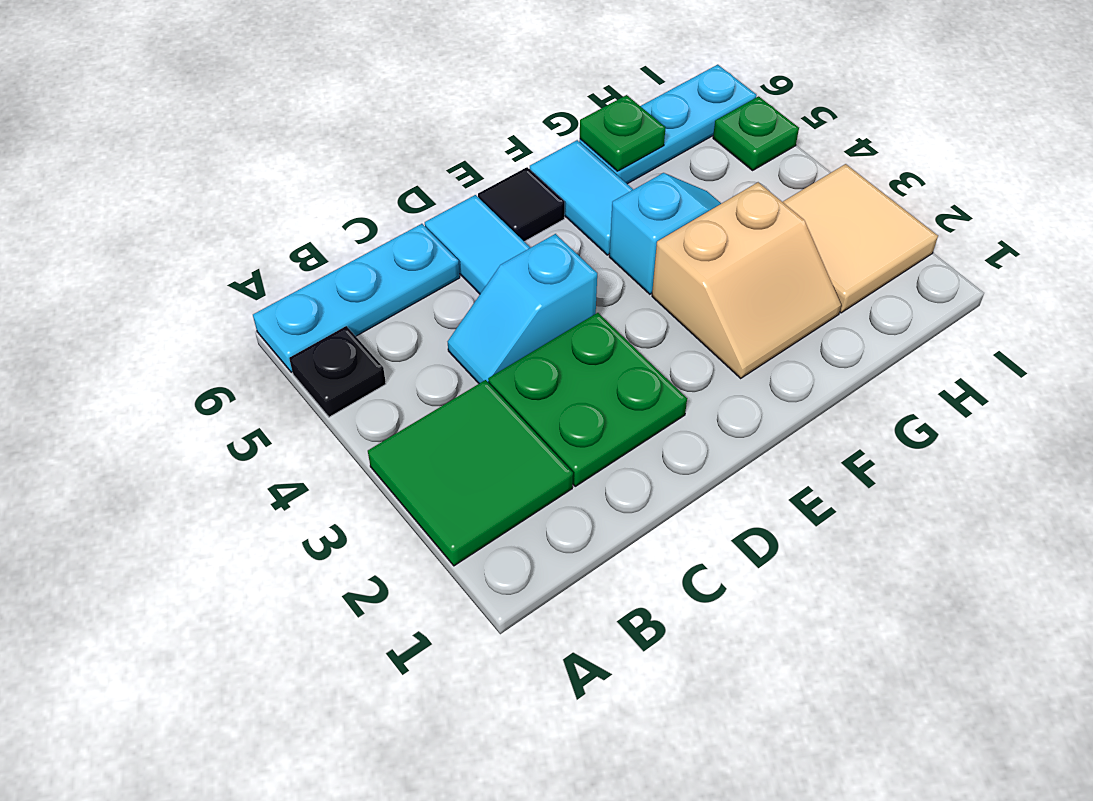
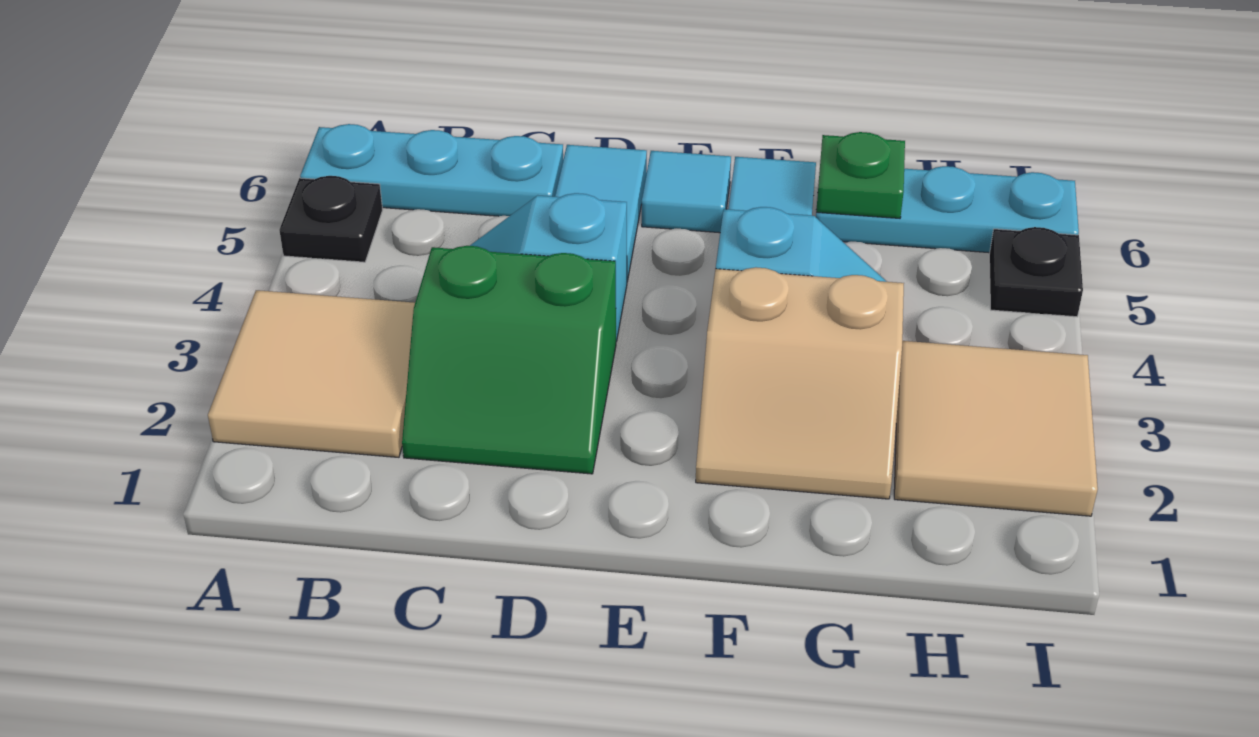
green tile A2:B3 level 1 -> tan tile A2:B3 level 1
green plate C2:D3 level 1 -> green slope C2:D3 level 1 top 3
black tile E6 level 1 -> cyan tile E6 level 1
green plate I5 level 1 -> black plate I5 level 1

